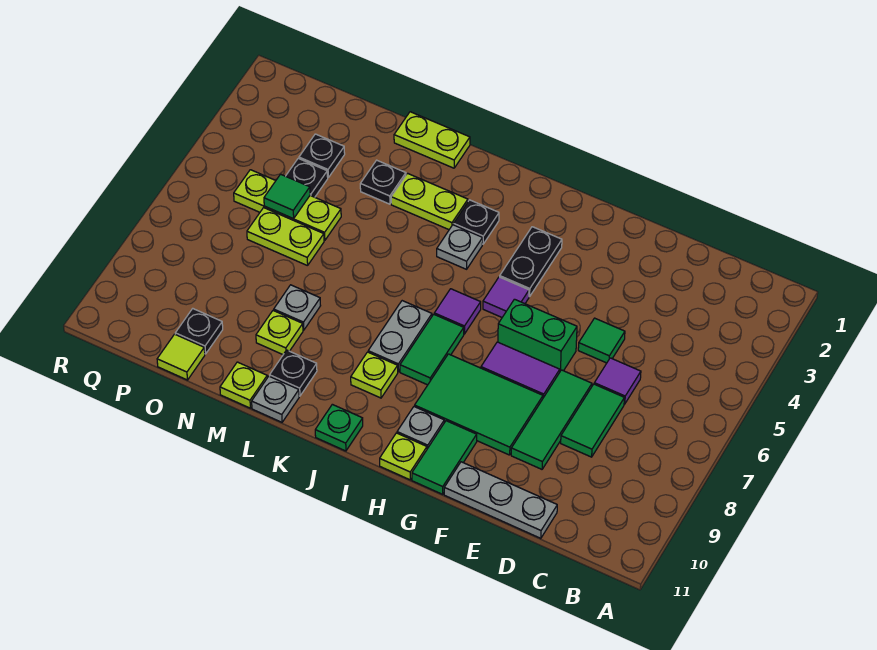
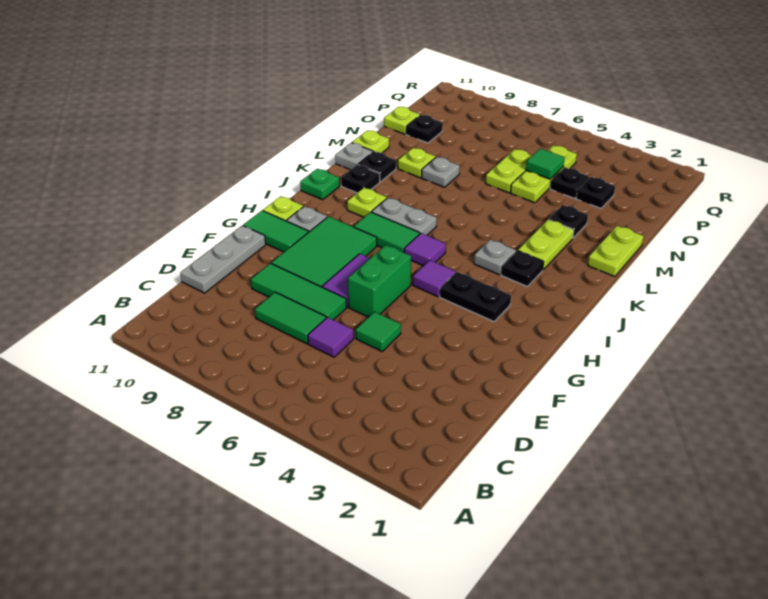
none -> black plate K10 level 1
lime tile O11 level 1 -> lime plate O11 level 1

